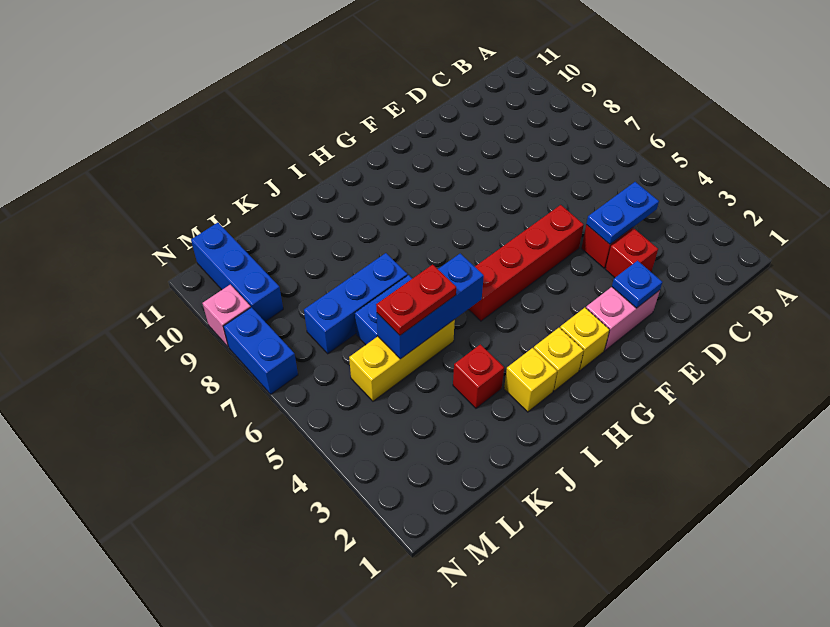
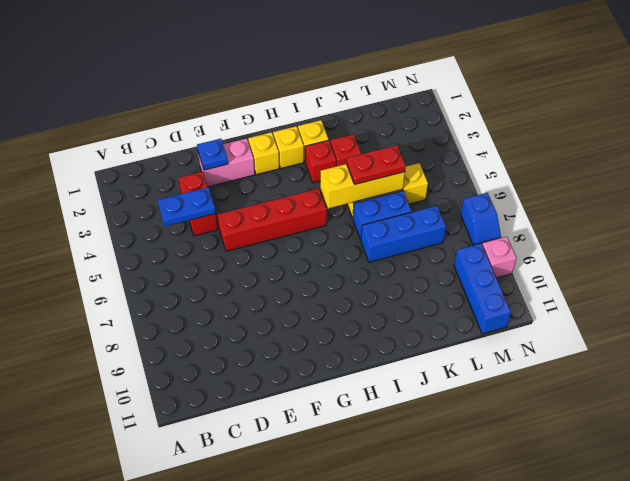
none -> red brick I3 level 1
blue brick I5:K5 level 2 -> yellow brick I5:K5 level 2
blue brick N7:N8 level 1 -> blue slope N7:N8 level 1 top 7

